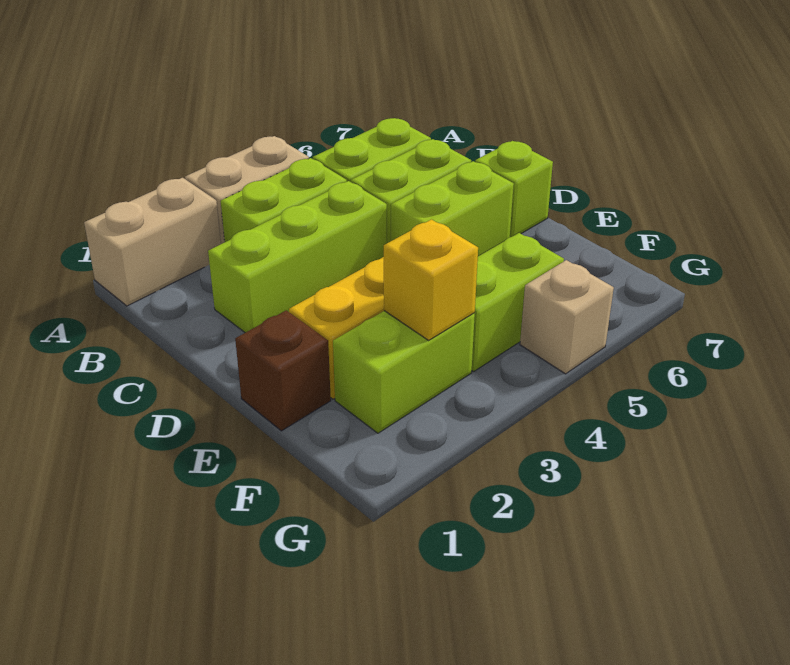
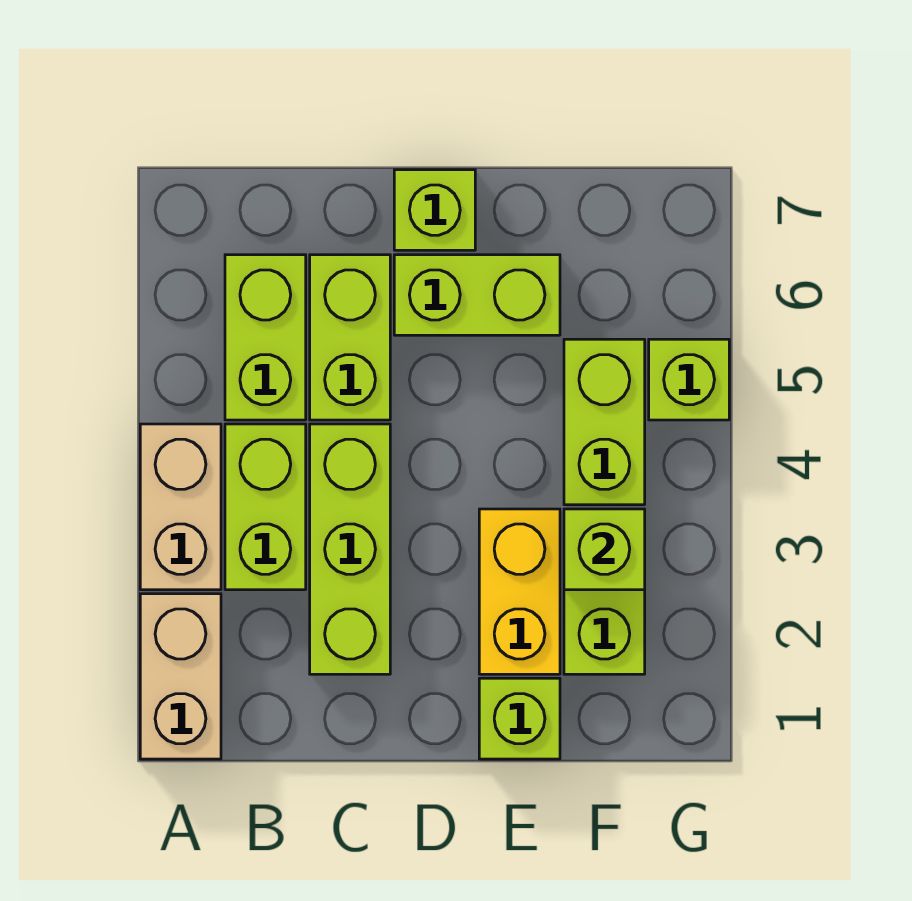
lime brick D5:D6 level 1 -> lime brick D6:E6 level 1
brown brick E1 level 1 -> lime brick E1 level 1
yellow brick F3 level 2 -> lime brick F3 level 2
tan brick G5 level 1 -> lime brick G5 level 1

